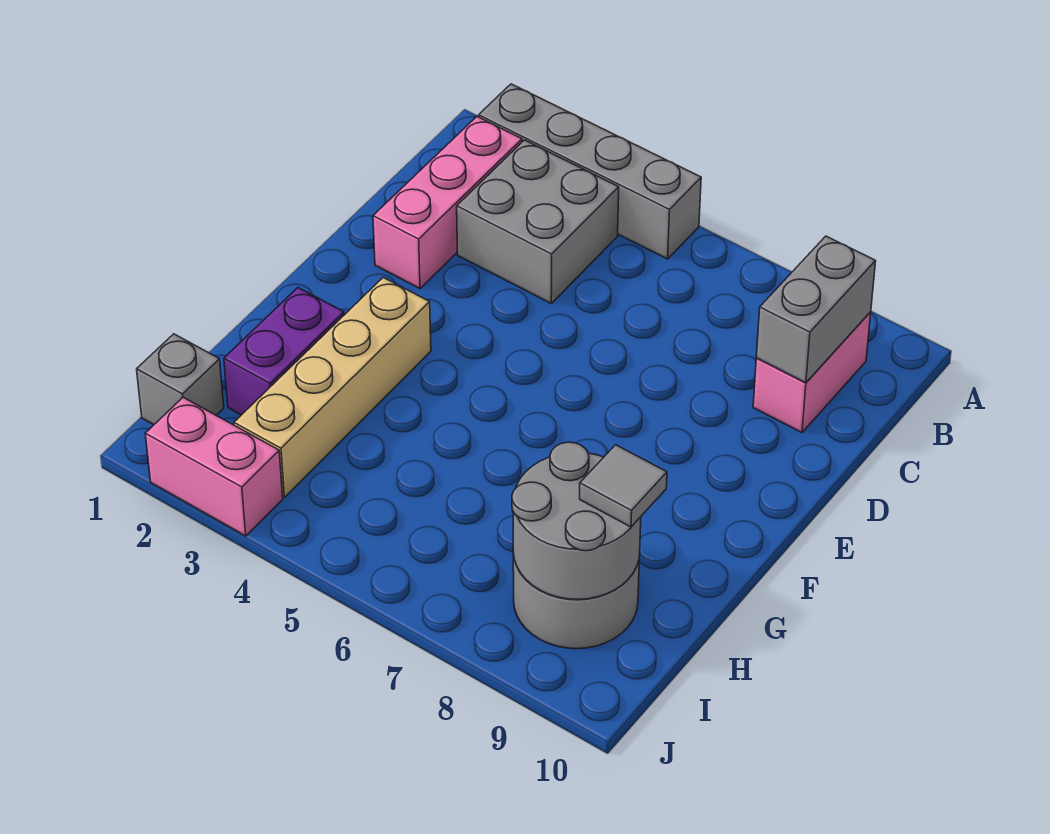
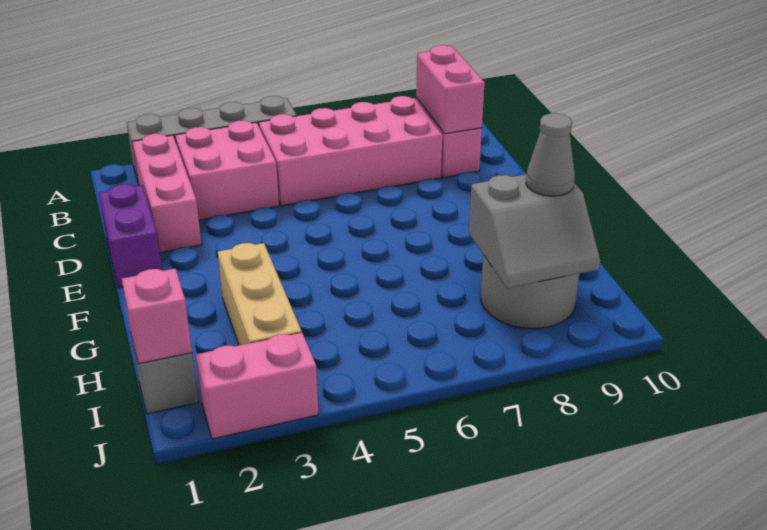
grey brick B3:C4 level 1 -> pink brick B3:C4 level 1
none -> pink brick B5:C8 level 1
grey brick B9:C9 level 2 -> pink brick B9:C9 level 2
tan brick F3:I3 level 1 -> tan brick G3:I3 level 1
purple brick G2:H2 level 1 -> purple brick D1:E1 level 1
grey round brick H8:I9 level 2 -> grey slope H8:I9 level 2 top H
grey tile H9 level 3 -> grey cone H9 level 3
none -> pink brick I1 level 2

